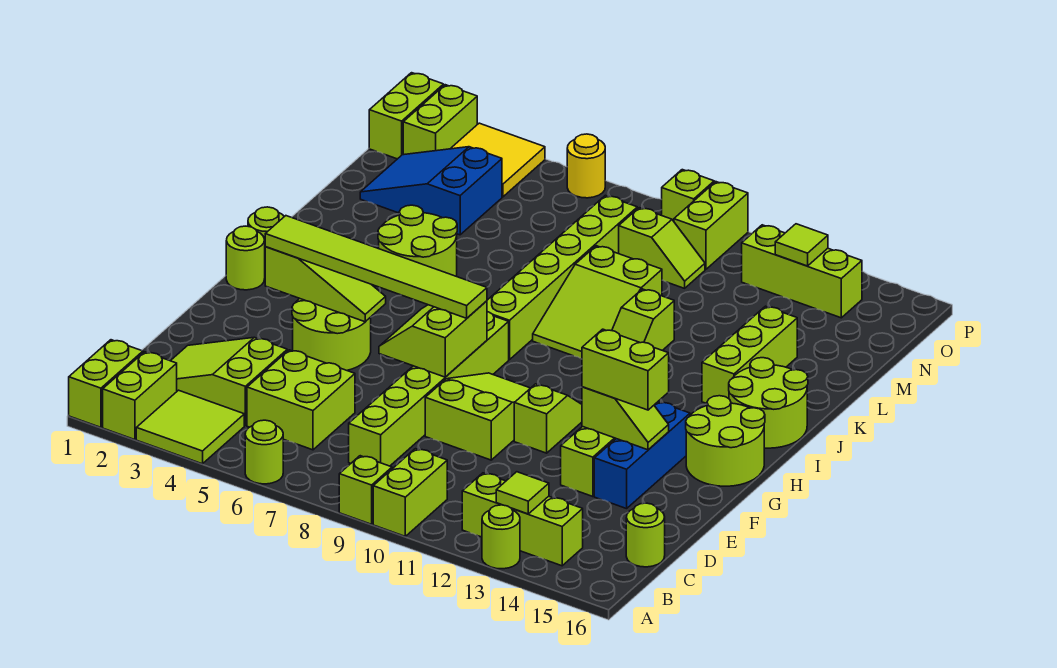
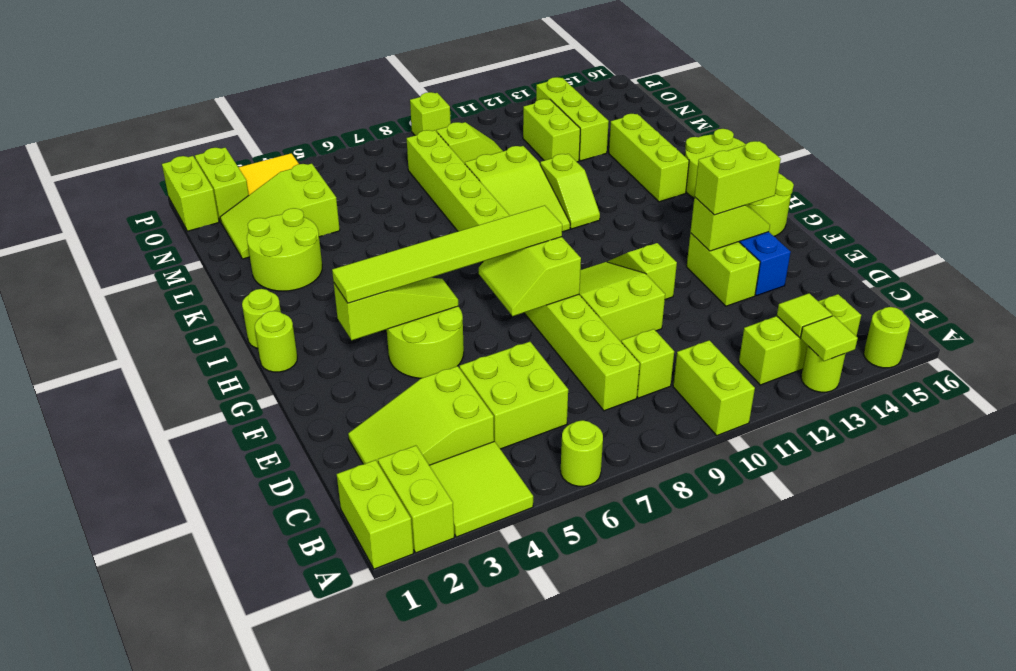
lime brick A9 level 1 -> lime brick C9 level 1
lime round brick C16 level 1 -> lime round brick A15 level 1
lime round brick J4:K5 level 1 -> lime round brick K2:L3 level 1
blue slope M2:N4 level 1 top 4 -> lime slope M2:N4 level 1 top 4
lime brick O10:P10 level 1 -> lime brick M12:N12 level 1
lime brick O12:O14 level 1 -> lime brick M13:O13 level 1
lime tile O13 level 2 -> lime tile A13 level 2
yellow round brick P6 level 1 -> none

